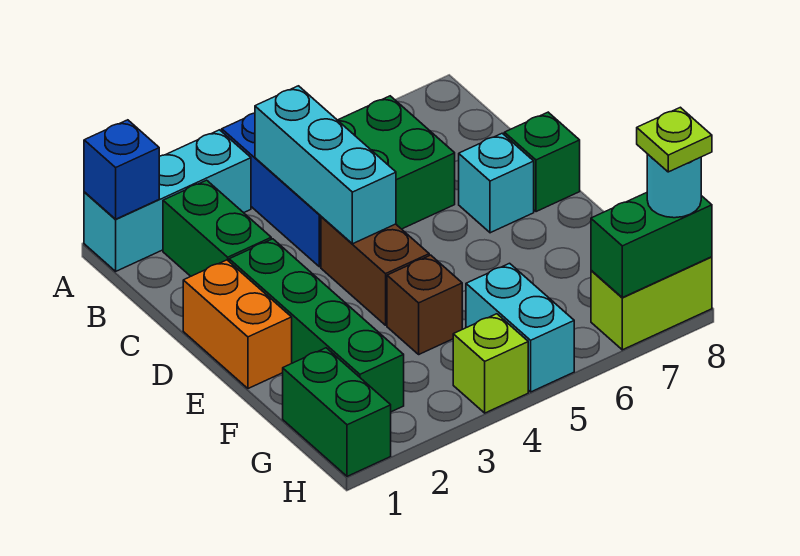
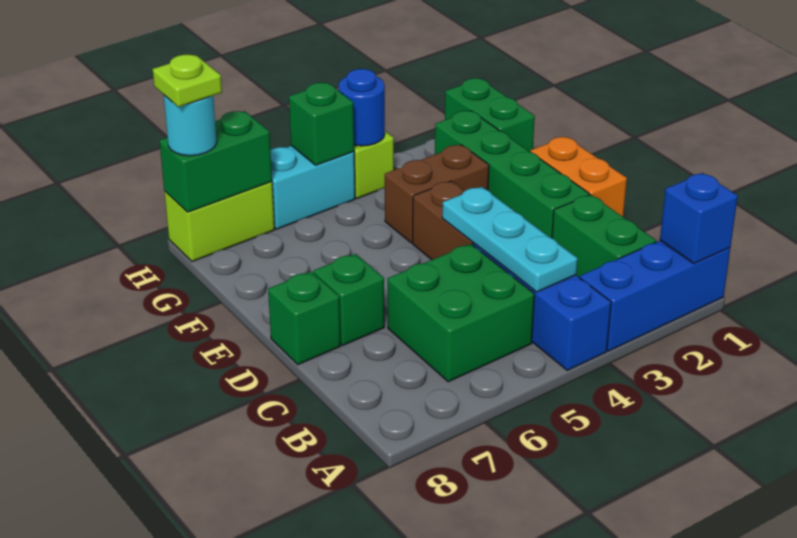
cyan brick A1:A3 level 1 -> blue brick A1:A3 level 1
cyan brick B4:D4 level 2 -> cyan plate B4:D4 level 2
cyan brick D7 level 1 -> green brick D7 level 1
brown brick F4 level 1 -> brown brick F3:F4 level 1
cyan brick G5:H5 level 1 -> cyan brick H5:H6 level 1
none -> blue round brick H4 level 2
none -> green brick H5 level 2

